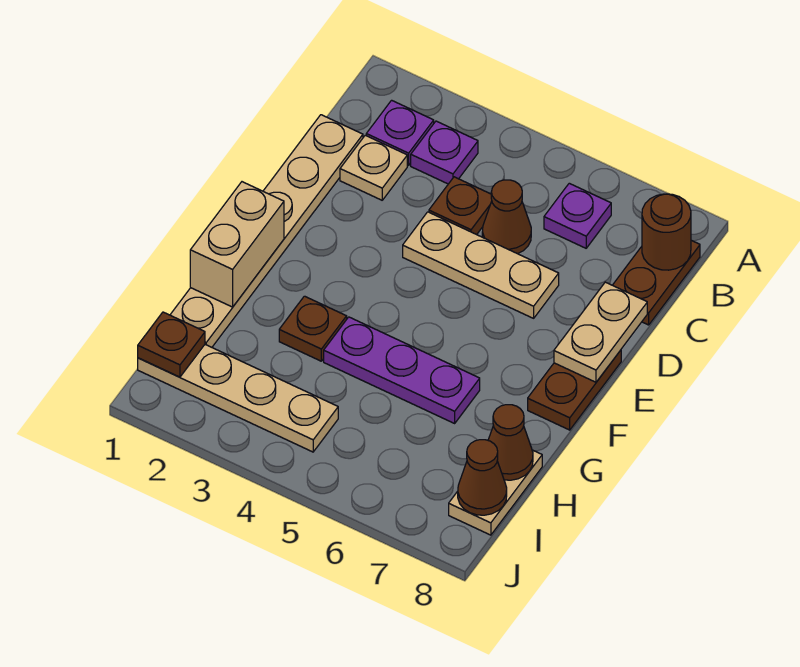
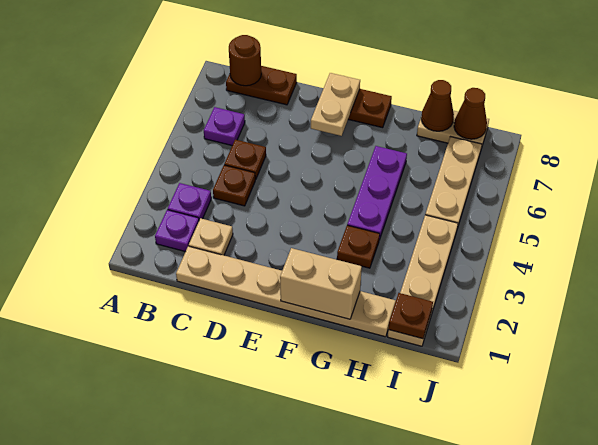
brown cone C5 level 1 -> brown plate C5 level 1
tan plate D4:D6 level 1 -> tan plate I5:I7 level 1
tan plate D8:E8 level 2 -> tan plate E7:E8 level 2

